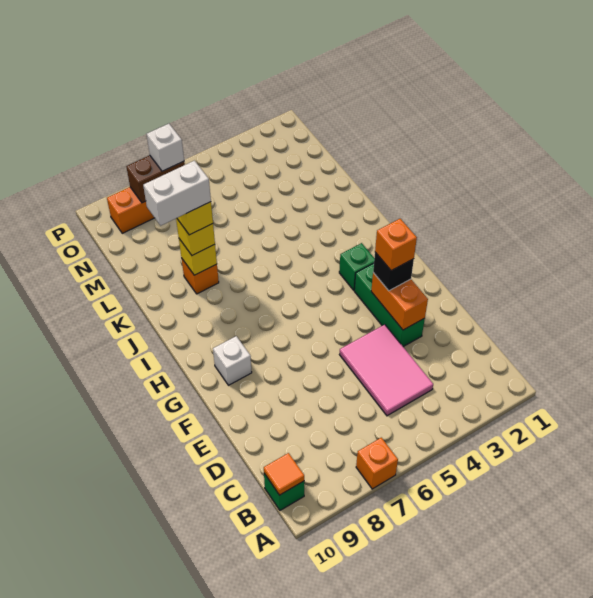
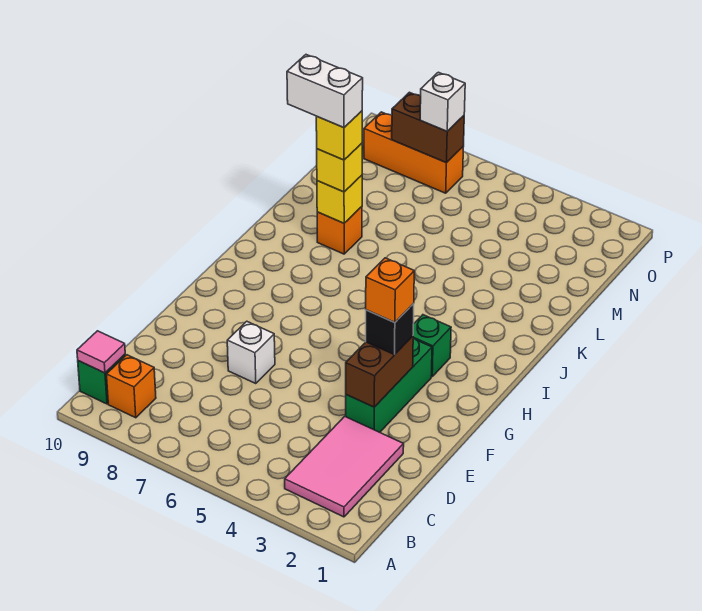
orange brick A7 level 1 -> orange brick B9 level 1
orange tile B10 level 2 -> pink tile B10 level 2
pink tile C4:E5 level 1 -> pink tile B2:D3 level 1
orange brick E3:F3 level 2 -> brown brick E3:F3 level 2
white brick G9 level 1 -> white brick E7 level 1

